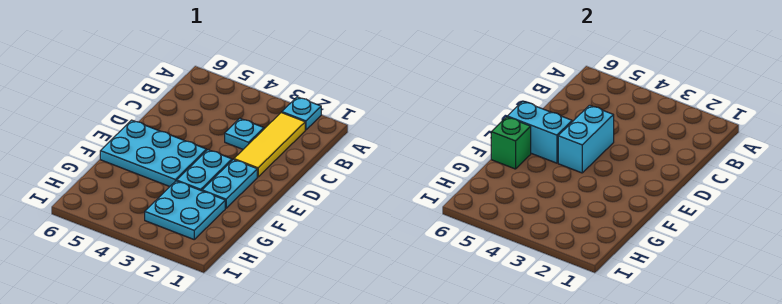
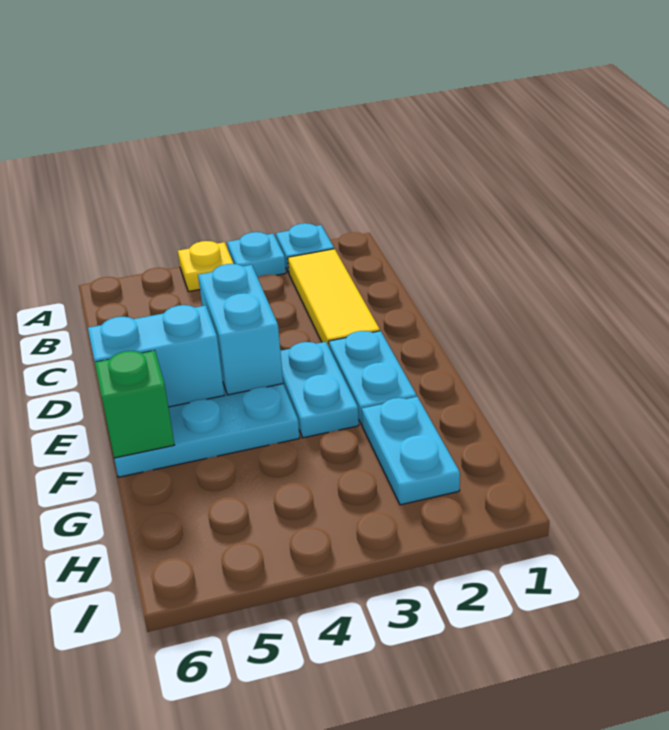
none -> yellow plate A4 level 1
cyan plate C3 level 1 -> cyan plate A3 level 1
cyan plate G2:H3 level 1 -> cyan plate G2:H2 level 1

